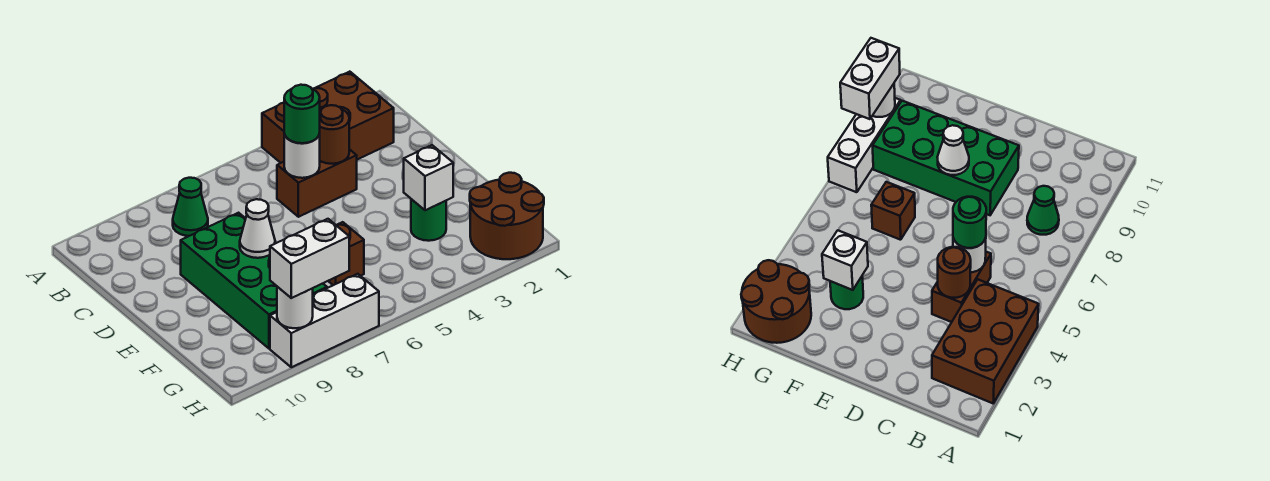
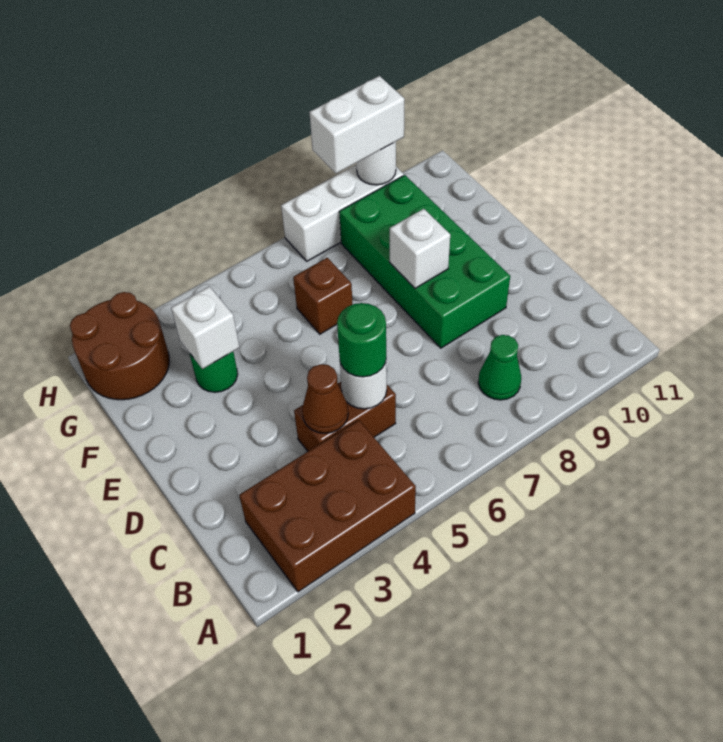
brown round brick C4 level 2 -> brown cone C4 level 2
white cone E8 level 2 -> white brick E8 level 2

